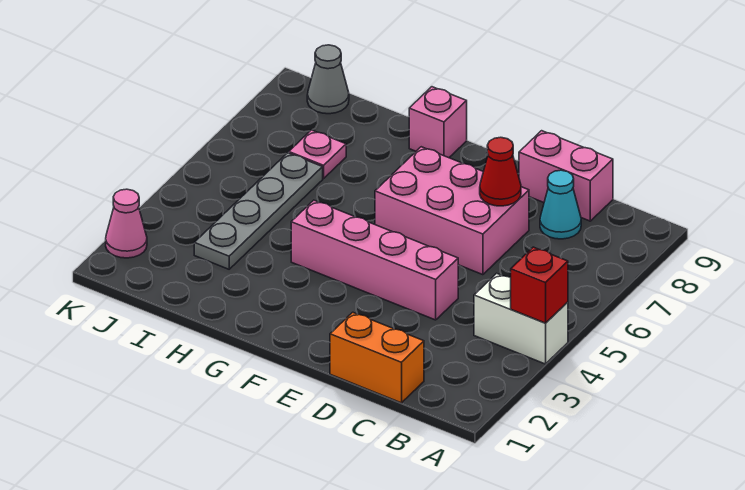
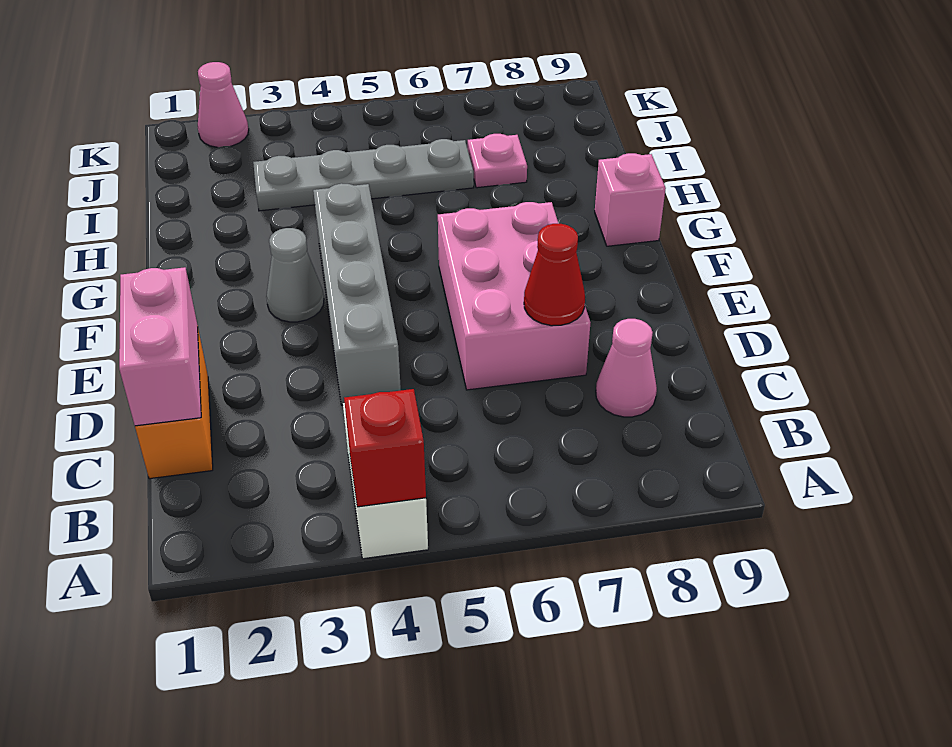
cyan cone C8 level 1 -> pink cone C8 level 1
pink brick C9:D9 level 1 -> pink brick C1:D1 level 2
pink brick D4:G4 level 1 -> grey brick D4:G4 level 1
grey cone J9 level 1 -> grey cone F3 level 1

